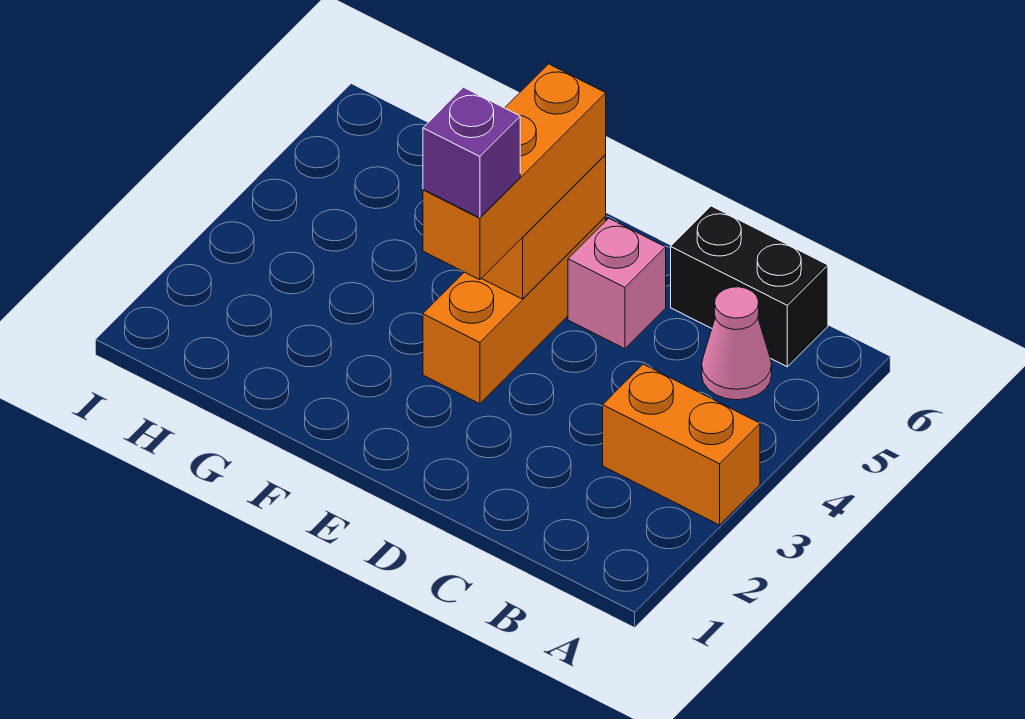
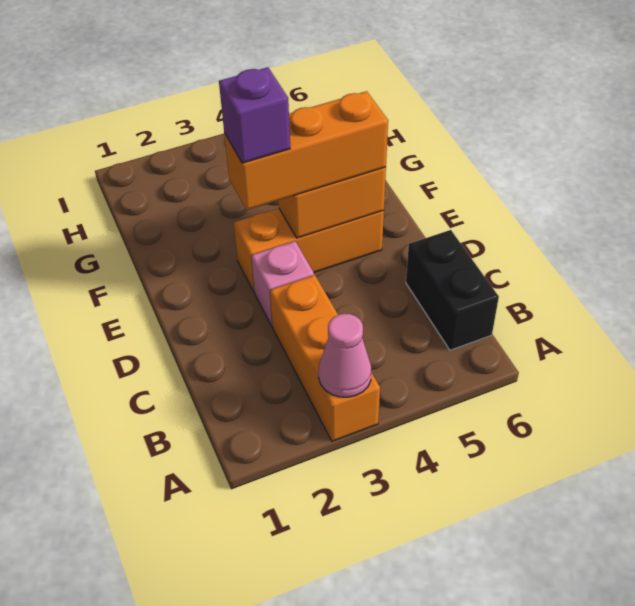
orange brick A3:B3 level 1 -> orange brick A3:C3 level 1
pink cone B5 level 1 -> pink cone A3 level 2
pink brick D5 level 1 -> pink brick D3 level 1

